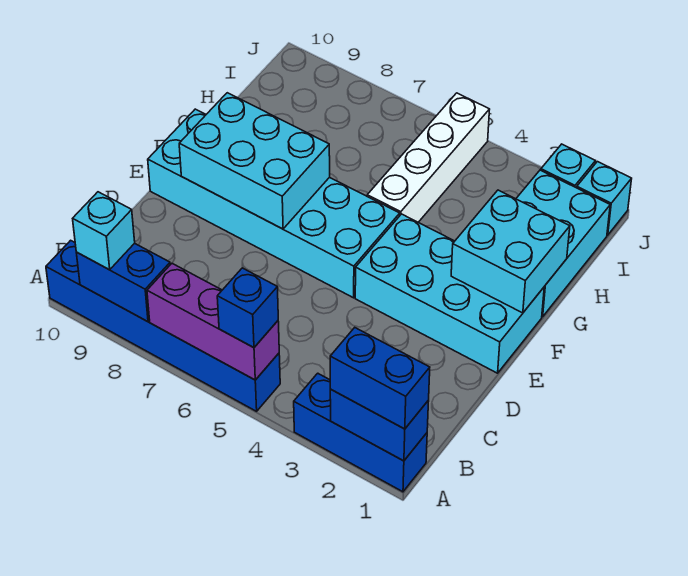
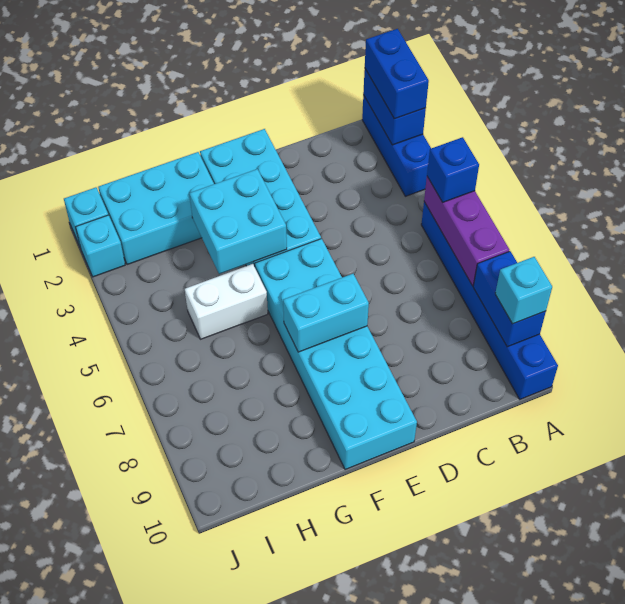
cyan brick E7:F9 level 2 -> cyan brick E7:F7 level 2
cyan brick F1:G2 level 2 -> cyan brick F3:G4 level 2
white brick G5:J5 level 1 -> white brick G5:H5 level 1

